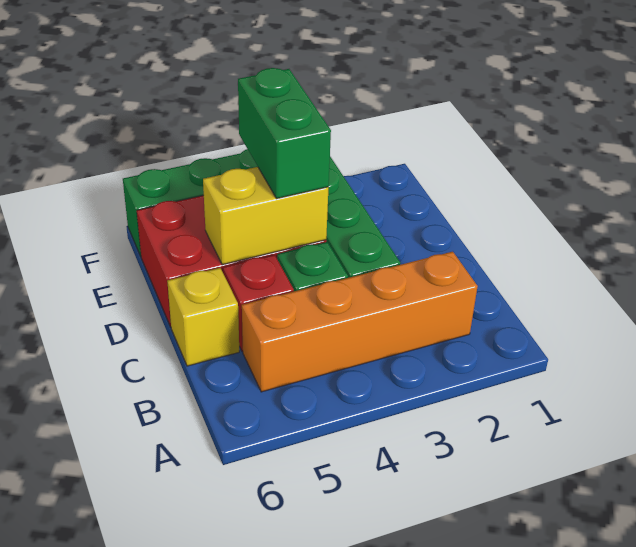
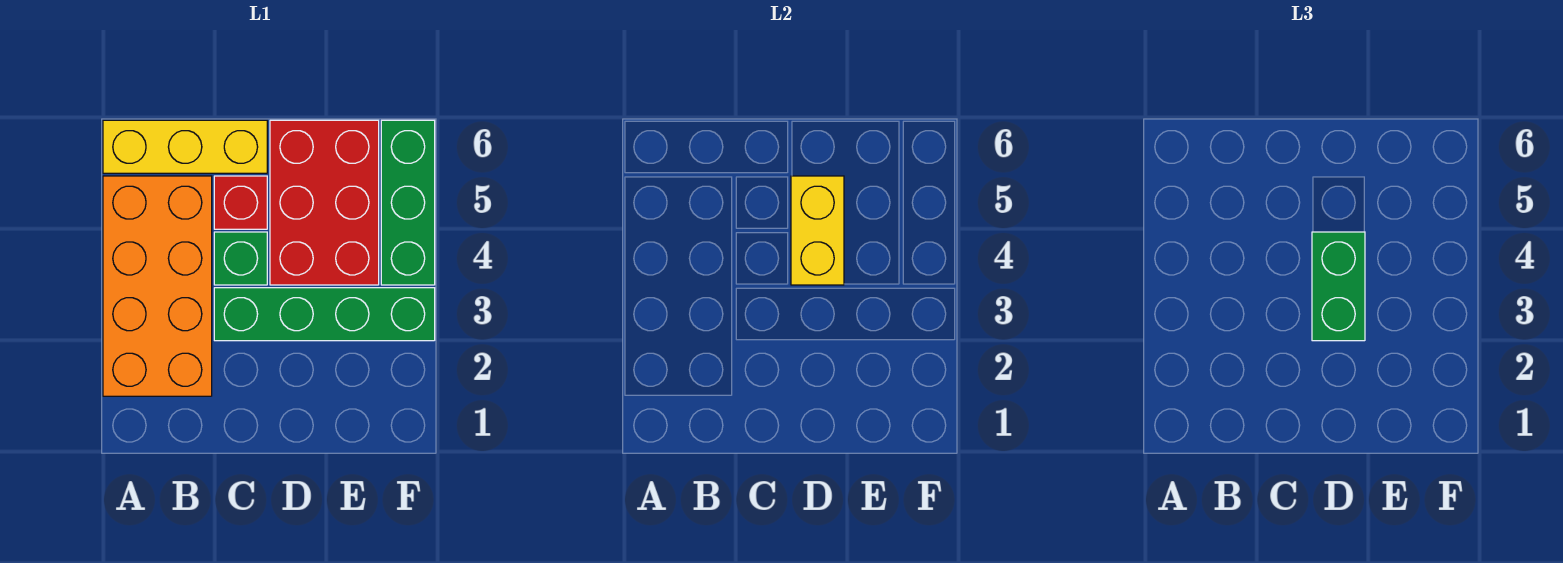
orange brick B2:B5 level 1 -> orange brick A2:B5 level 1
yellow brick C6 level 1 -> yellow brick A6:C6 level 1
green brick D4:E4 level 3 -> green brick D3:D4 level 3

